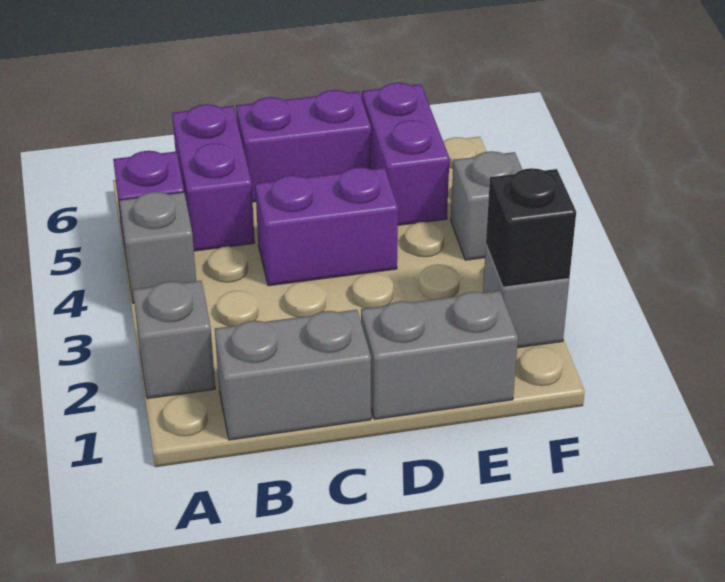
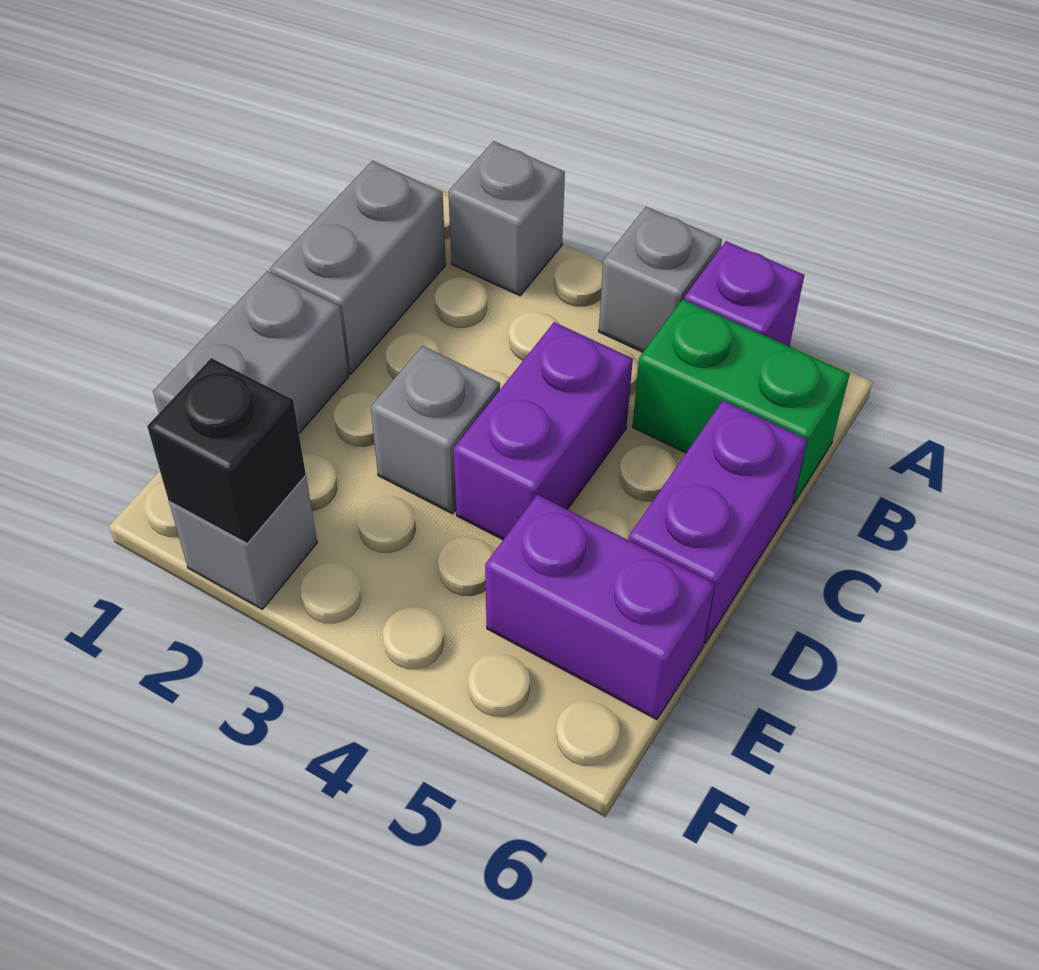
purple brick B5:B6 level 1 -> green brick B5:B6 level 1
grey brick F4 level 1 -> grey brick D3 level 1

